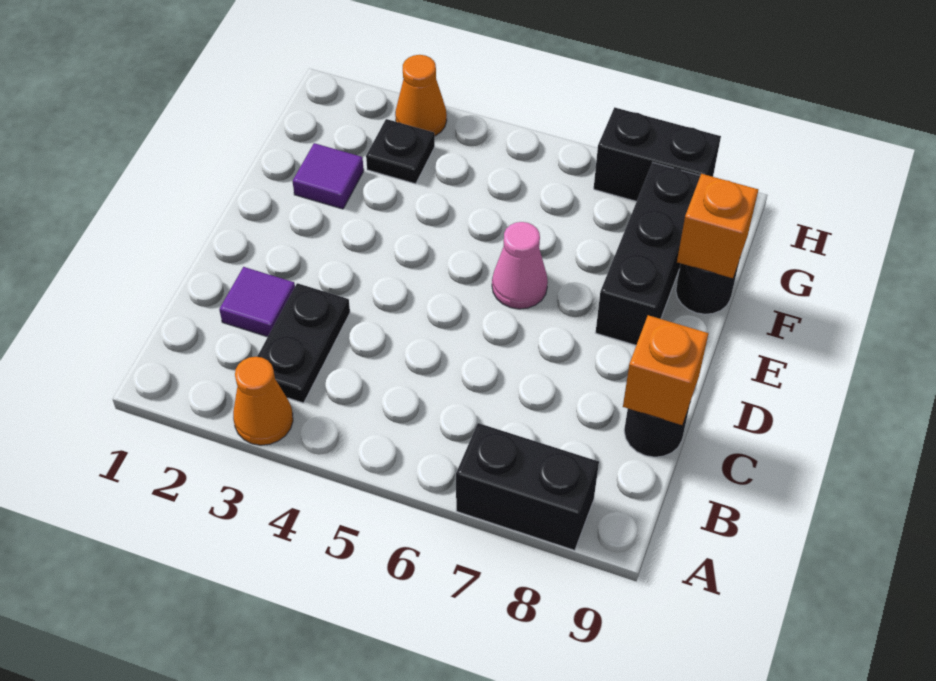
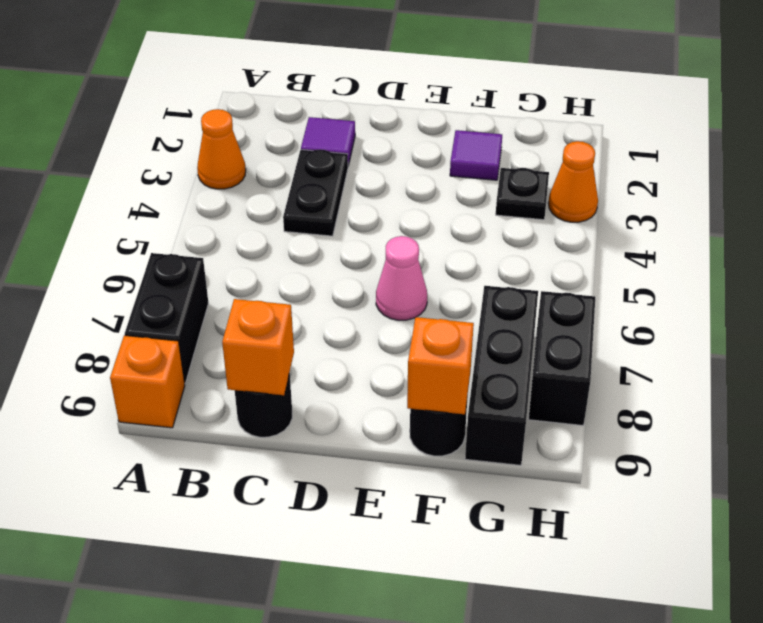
none -> orange brick A9 level 1
black plate B3:C3 level 1 -> black plate C3:C4 level 1
black brick E8:G8 level 1 -> black brick G7:G9 level 1

